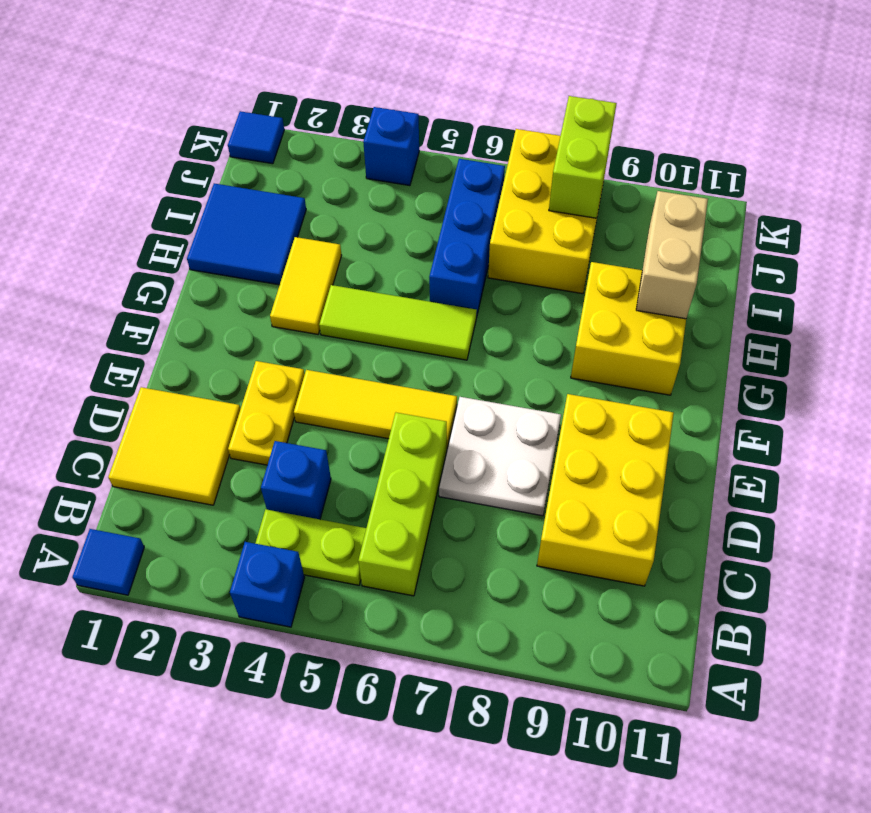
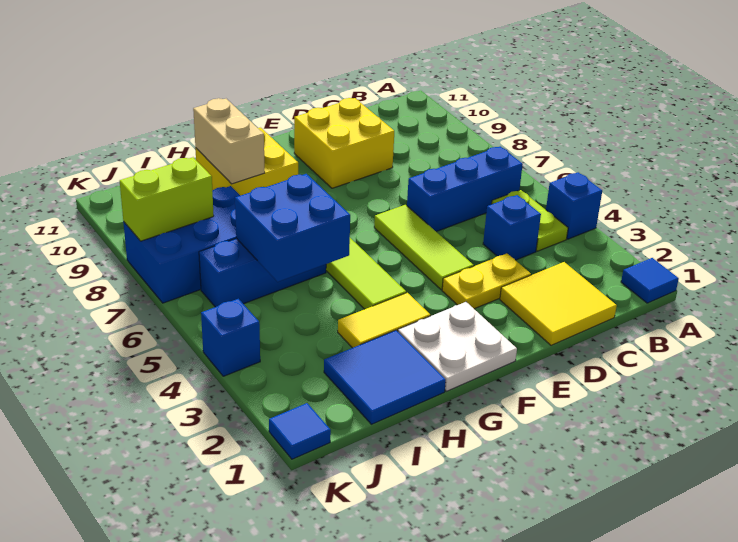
lime brick B6:D6 level 1 -> blue brick B6:D6 level 1
yellow brick C9:E10 level 1 -> yellow brick D9:E10 level 1
white plate D7:E8 level 1 -> white plate F1:G2 level 1
yellow tile E4:E6 level 1 -> lime tile E4:E6 level 1
none -> blue brick H5:I6 level 2
tan brick H10:I10 level 2 -> tan brick H9:H10 level 2
yellow brick I7:K8 level 1 -> blue brick I7:K8 level 1

